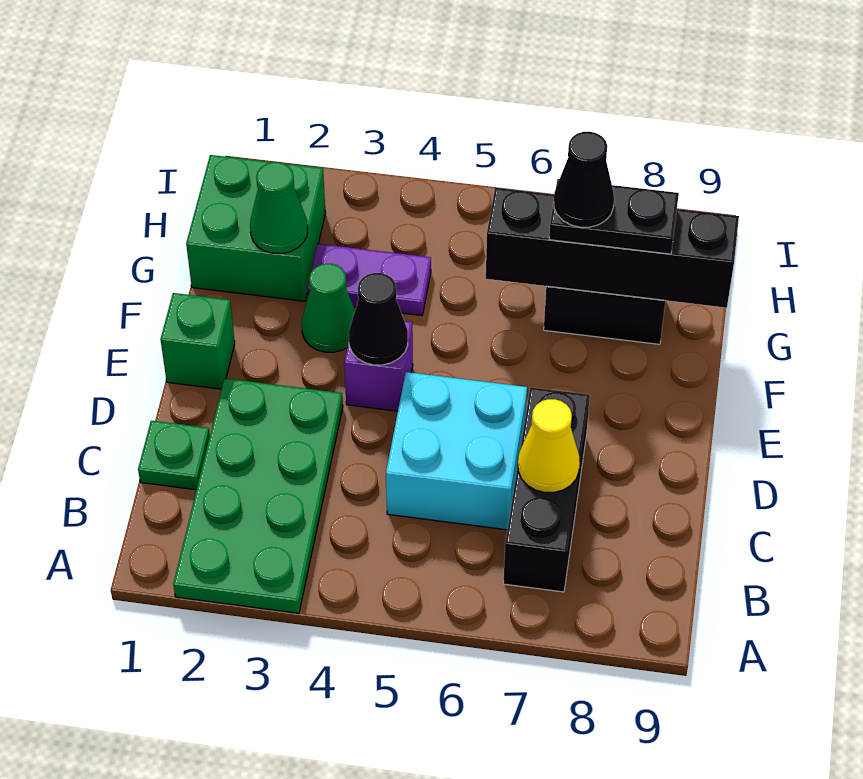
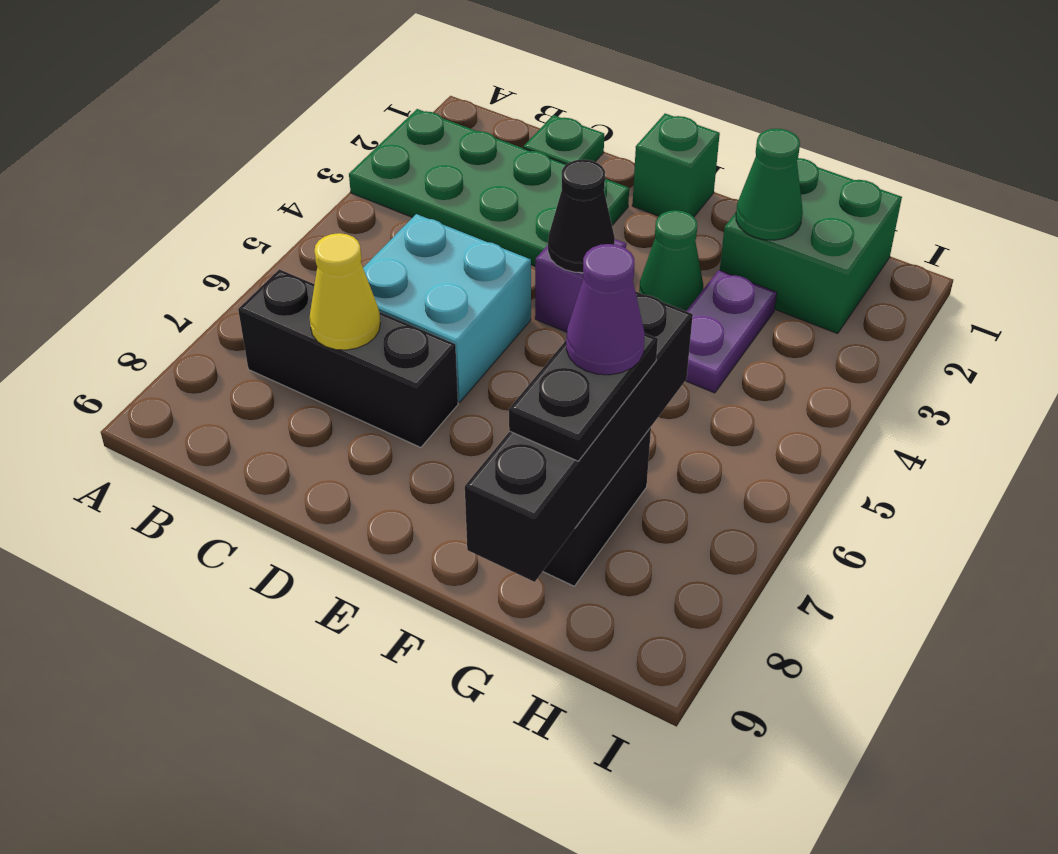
black cone G7 level 4 -> purple cone G7 level 4

